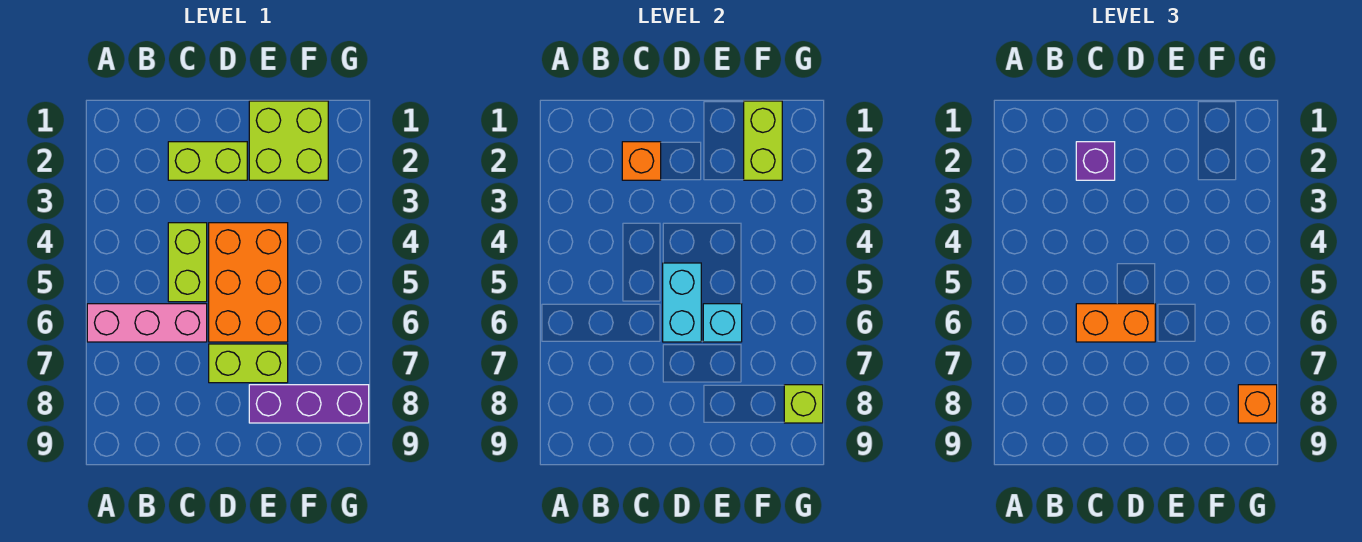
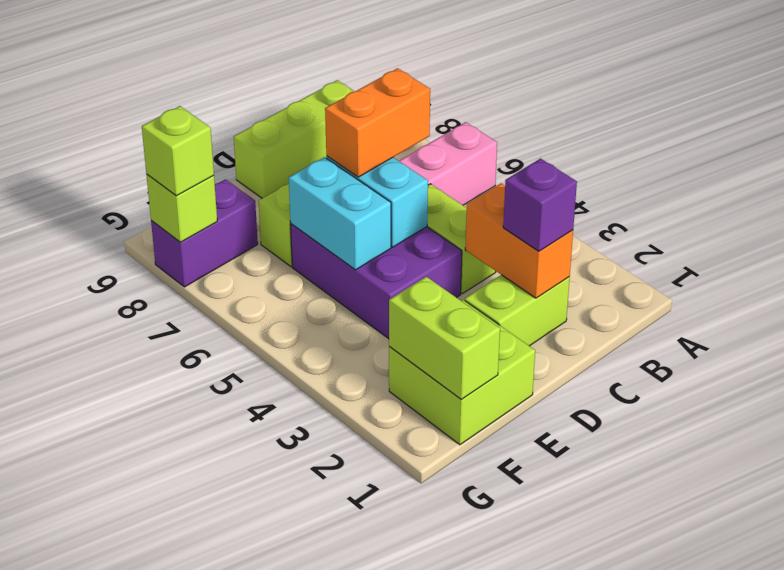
none -> lime brick B9:D9 level 1
orange brick C2 level 2 -> orange brick C2:C3 level 2
orange brick D4:E6 level 1 -> purple brick D4:E6 level 1
cyan brick E6 level 2 -> cyan brick E5:E6 level 2
purple brick E8:G8 level 1 -> purple brick F8:G8 level 1
orange brick G8 level 3 -> lime brick G8 level 3

